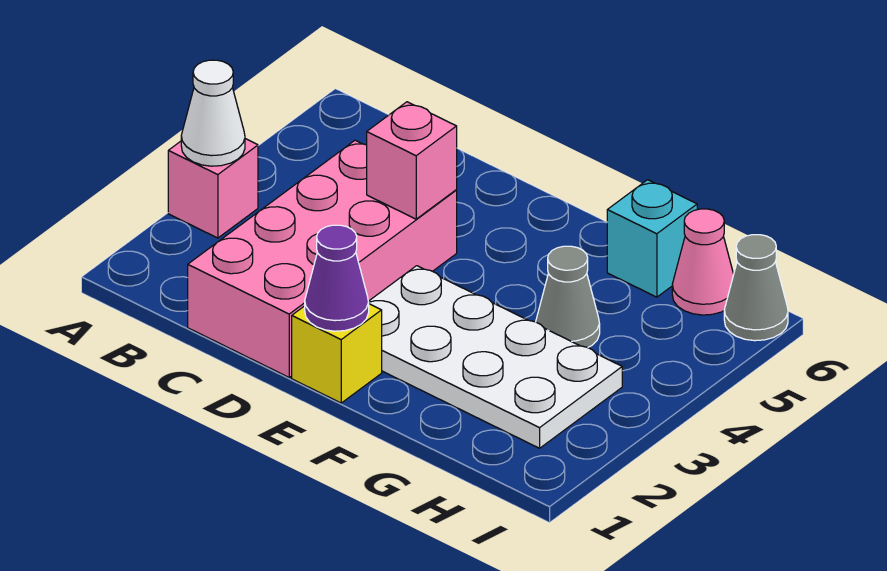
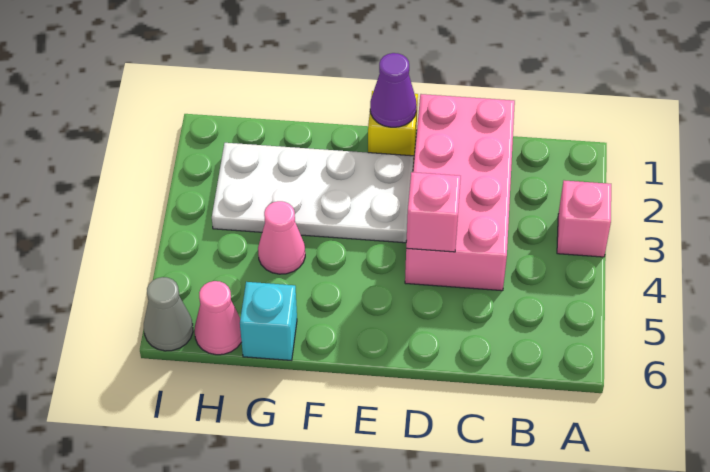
white cone A3 level 2 -> none
grey cone G4 level 1 -> pink cone G4 level 1

